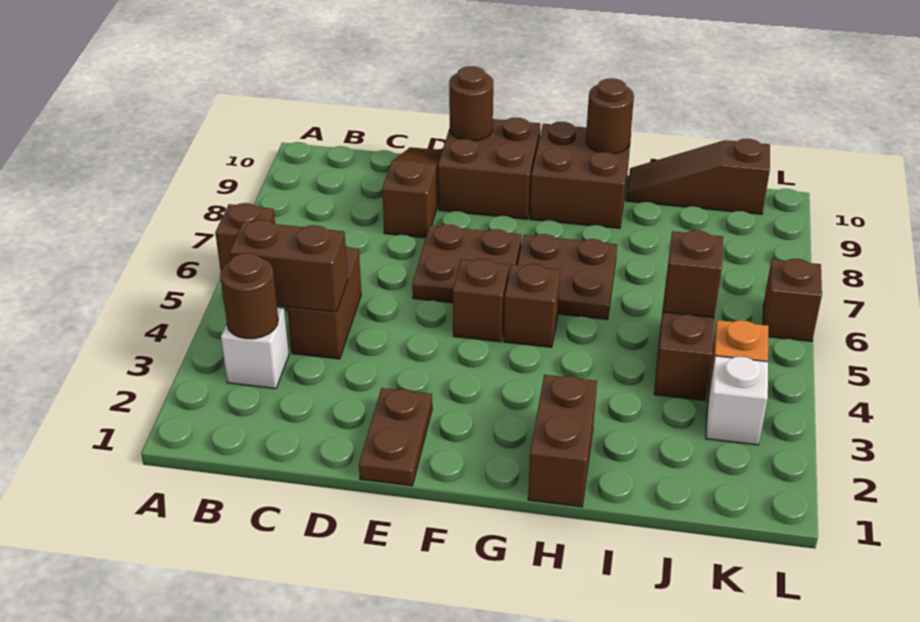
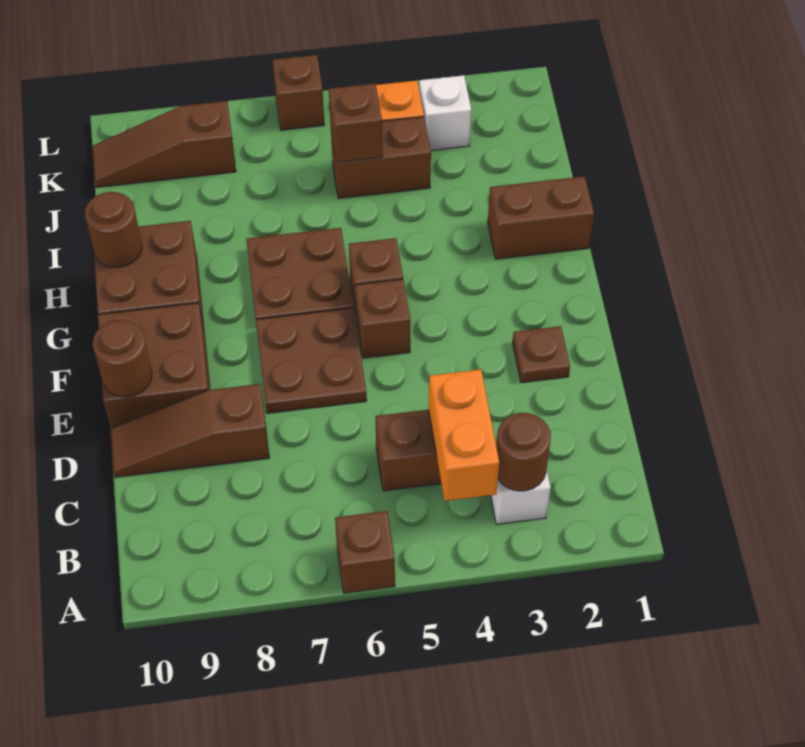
brown brick B4:C4 level 2 -> orange brick B4:C4 level 2
brown plate E1:E2 level 1 -> brown plate E2 level 1
brown slope I10:K10 level 1 top K -> brown slope K8:K10 level 1 top 8

